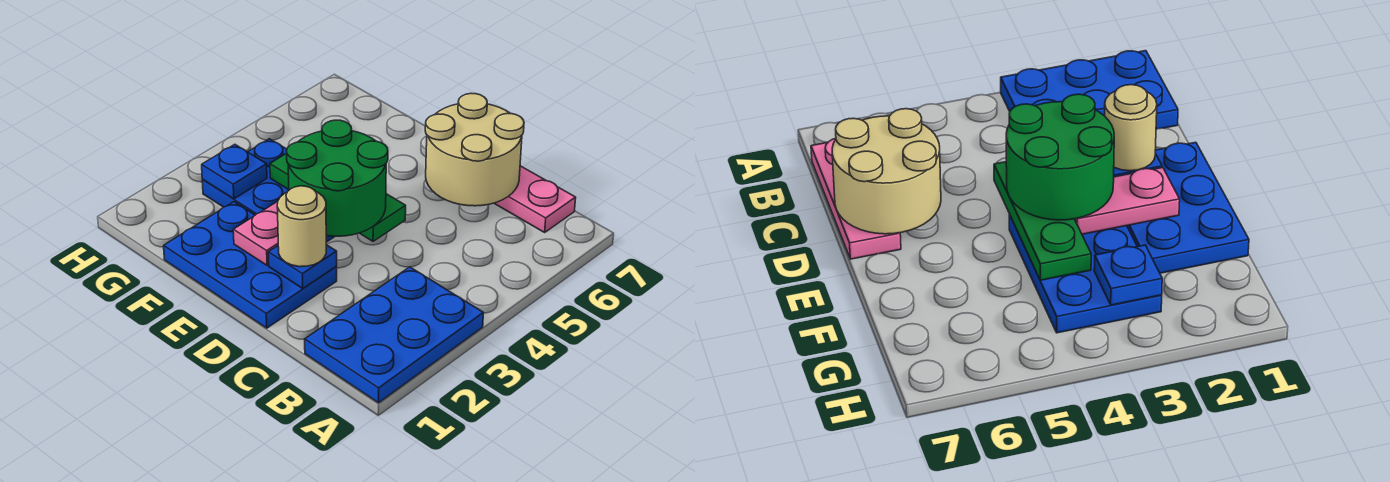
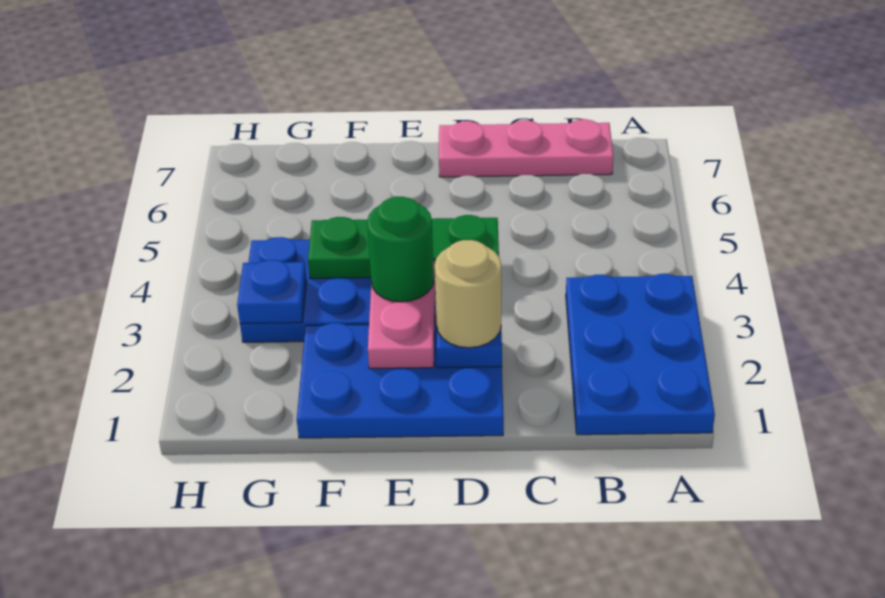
tan round brick C6:D7 level 2 -> none
green round brick D3:E4 level 3 -> green round brick E3 level 3

